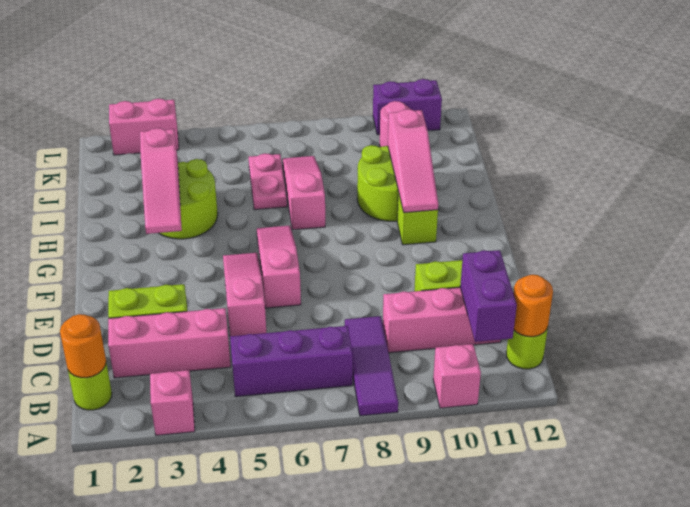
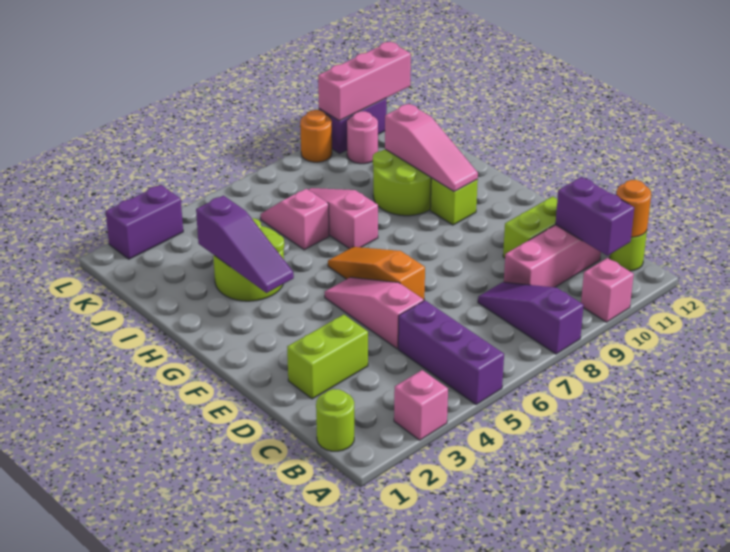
purple tile A8:C8 level 1 -> purple slope A8:C8 level 1 top A
orange round brick B1 level 2 -> orange round brick L9 level 1
purple brick B5:B7 level 1 -> purple brick A5:C5 level 1
pink brick C2:C4 level 1 -> pink brick L10:L12 level 2
pink slope E6:G6 level 1 top E -> orange slope E6:G6 level 1 top E
pink slope G3:I3 level 2 top I -> purple slope G3:I3 level 2 top I
pink plate I6:J6 level 1 -> pink slope I6:J6 level 1 top I
pink brick L2:L3 level 1 -> purple brick L2:L3 level 1

